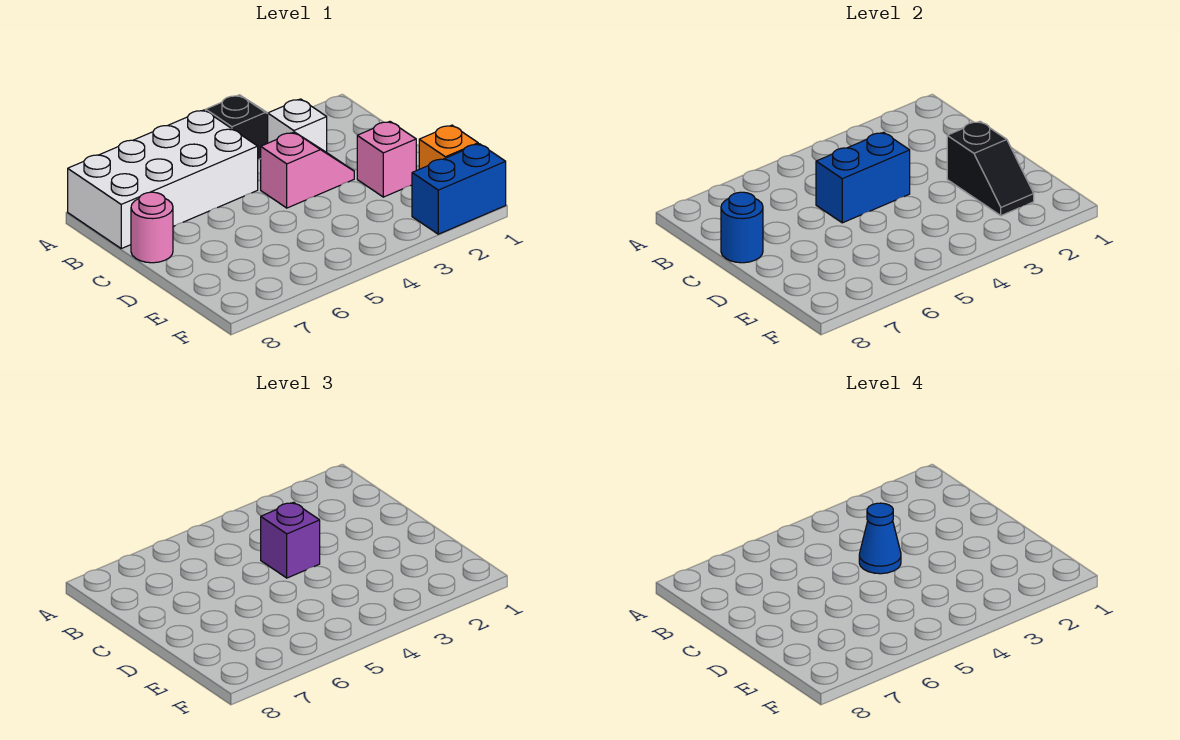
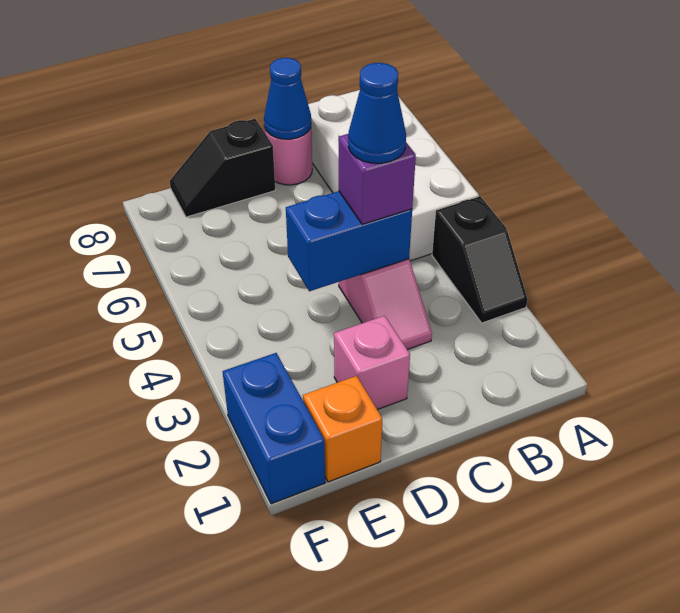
white brick B3 level 1 -> none
blue brick C4:C5 level 2 -> blue brick C4:D4 level 2
blue round brick C8 level 2 -> blue cone C8 level 2
black slope D2:E2 level 2 top D -> black slope D8:E8 level 1 top D

